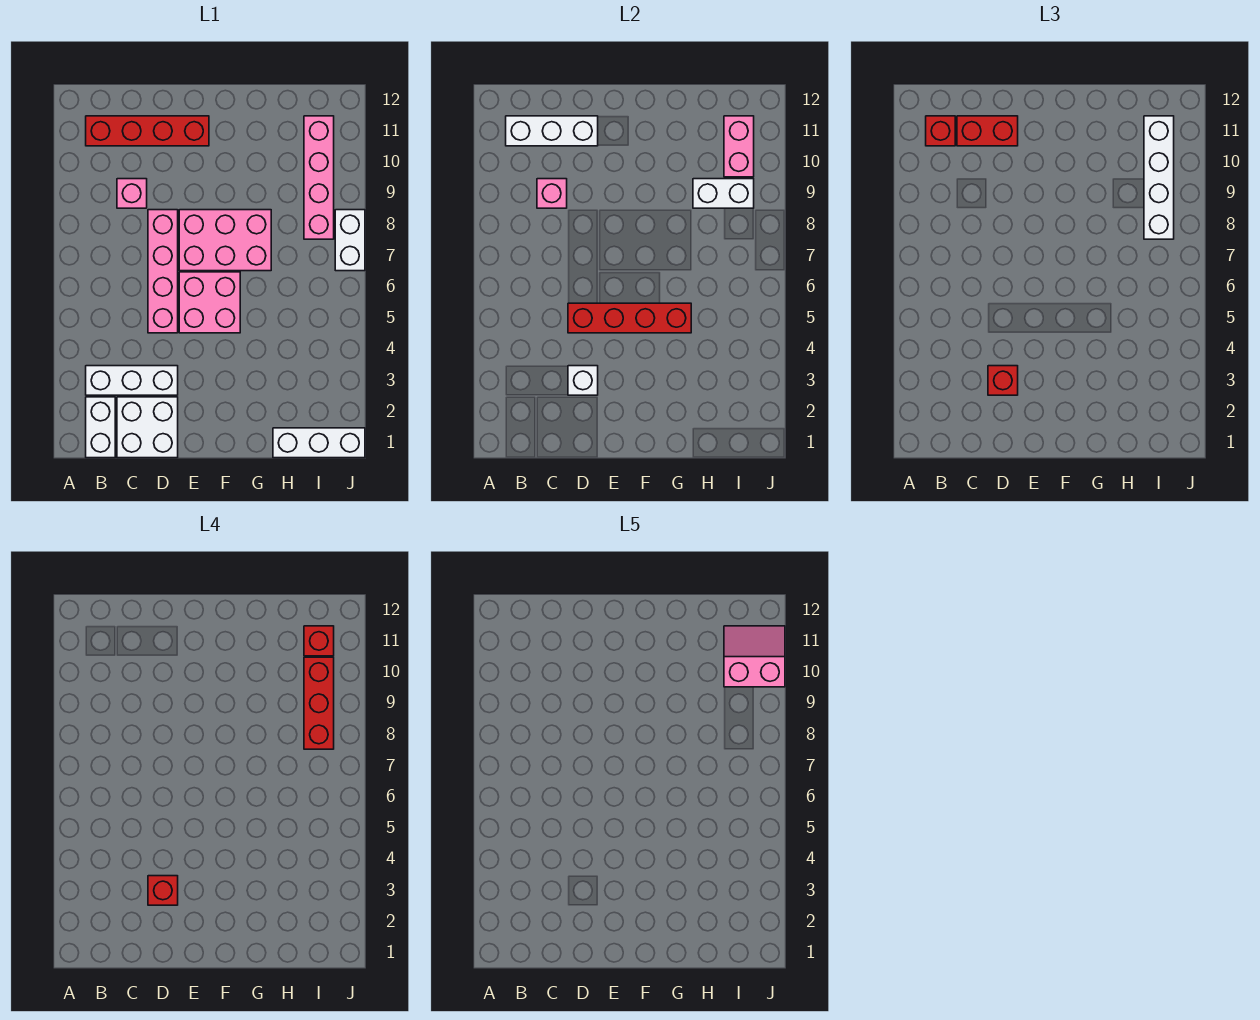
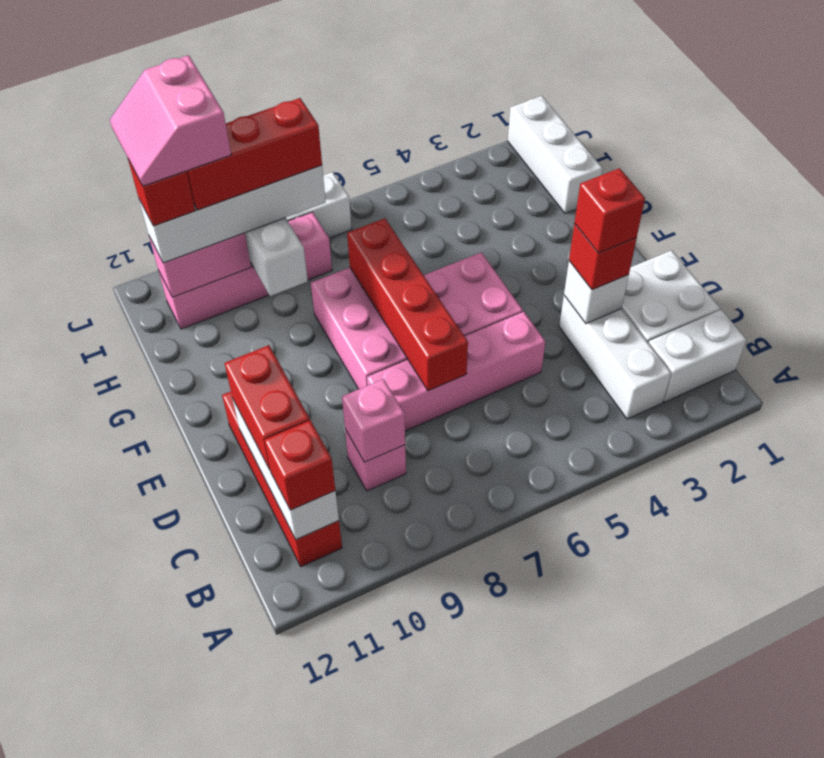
red brick D5:G5 level 2 -> red brick D7:G7 level 2

